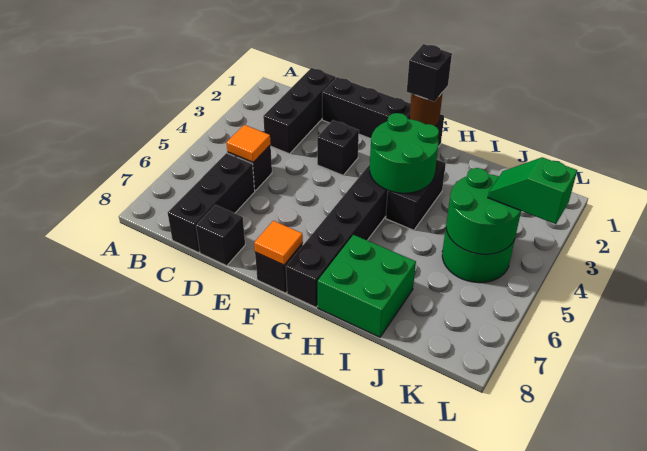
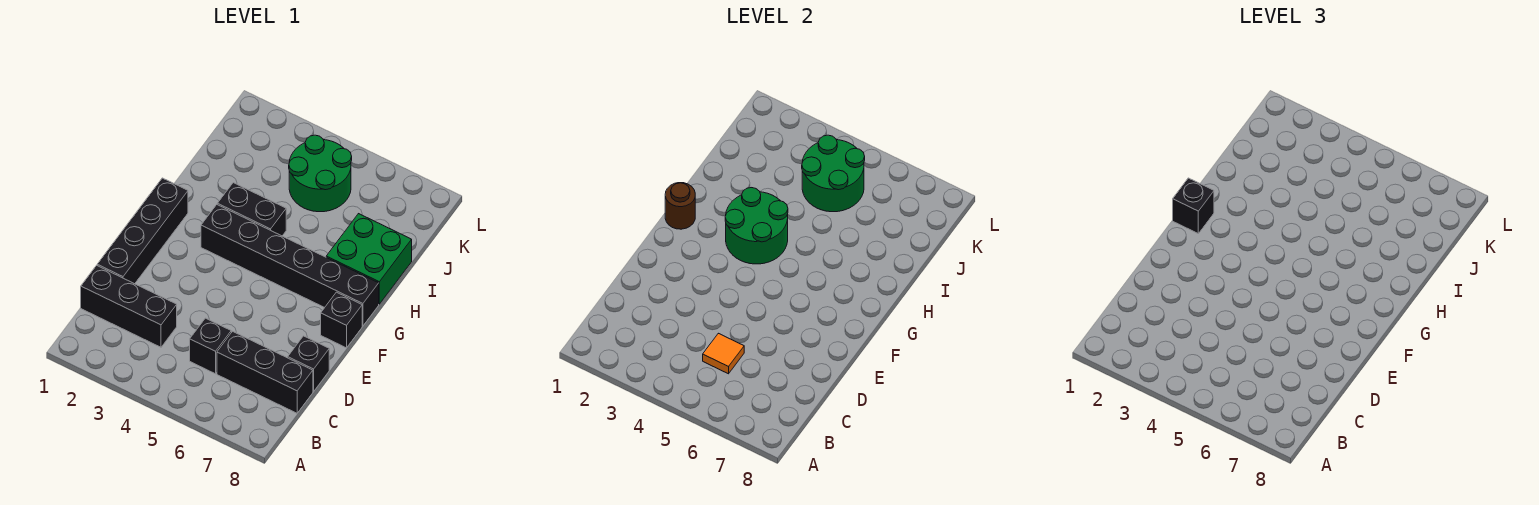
black brick E3 level 1 -> none
orange tile F8 level 2 -> none
green slope K4:L4 level 3 top L -> none

